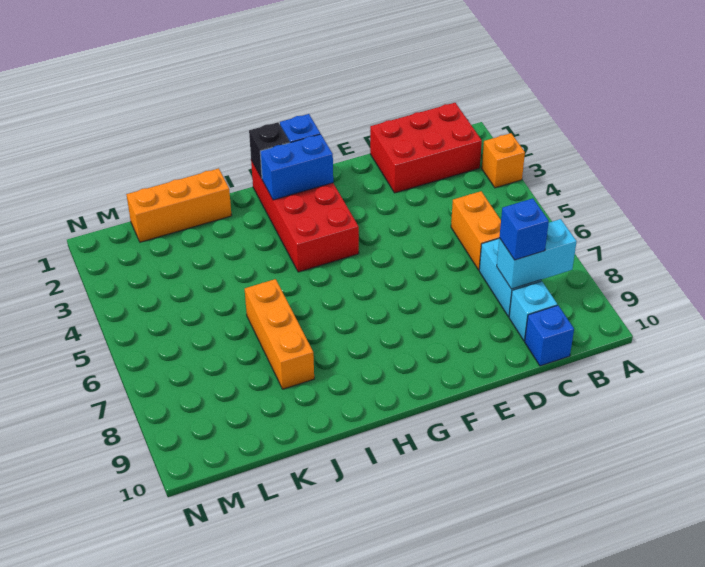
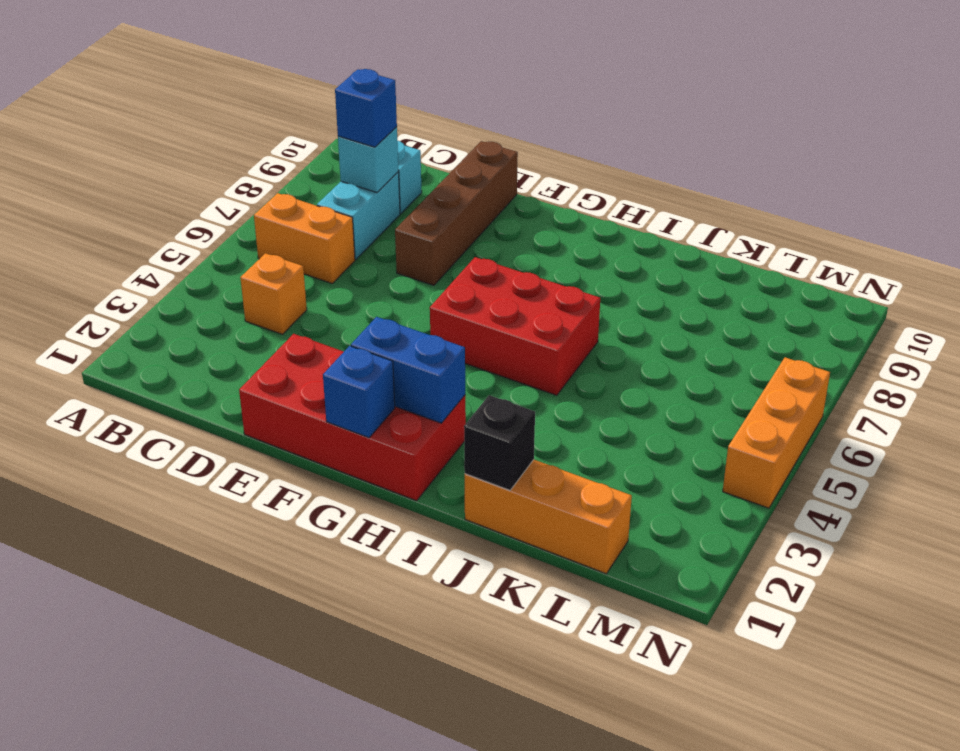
orange brick A3 level 1 -> orange brick C4 level 1
red brick B1:D2 level 1 -> red brick G5:I6 level 1
cyan brick B8:C8 level 2 -> cyan brick C8 level 2
orange brick C5:C6 level 1 -> orange brick B6:C6 level 1
blue brick C10 level 1 -> none
none -> brown brick E7:E10 level 1
red brick G1:H4 level 1 -> red brick E1:H2 level 1
black brick H1 level 2 -> black brick J1 level 2
orange brick J6:J8 level 1 -> orange brick N4:N6 level 1

